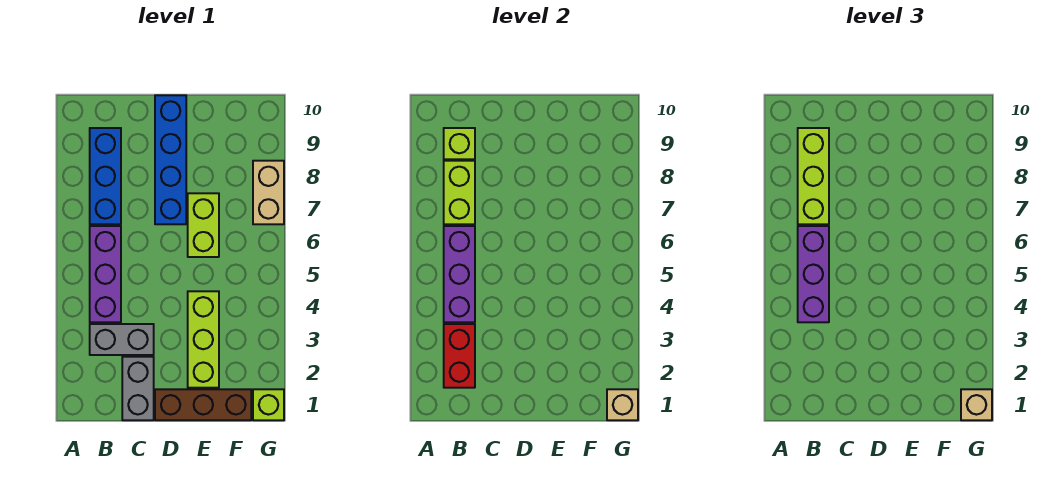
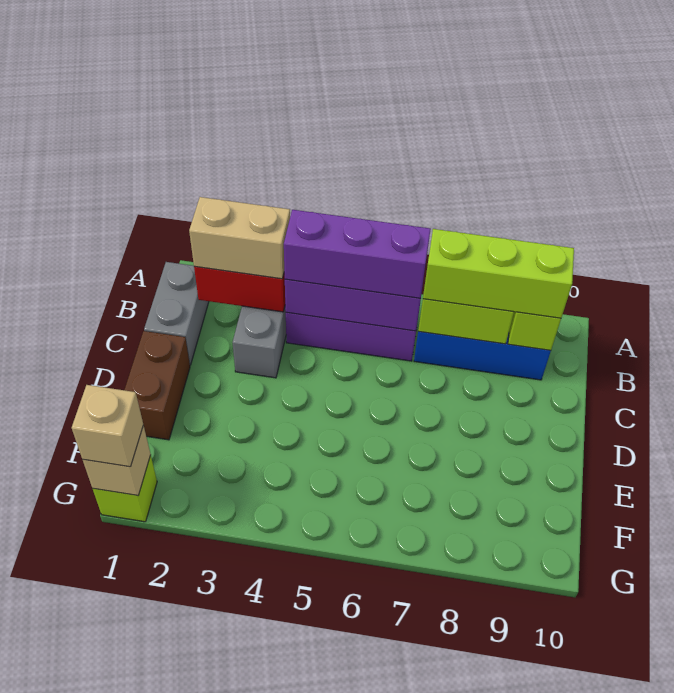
grey brick C1:C2 level 1 -> grey brick B1:C1 level 1
brown brick D1:F1 level 1 -> brown brick D1:E1 level 1
blue brick D7:D10 level 1 -> none
lime brick E2:E4 level 1 -> none
lime brick E6:E7 level 1 -> none
tan brick G7:G8 level 1 -> tan brick B2:B3 level 3

